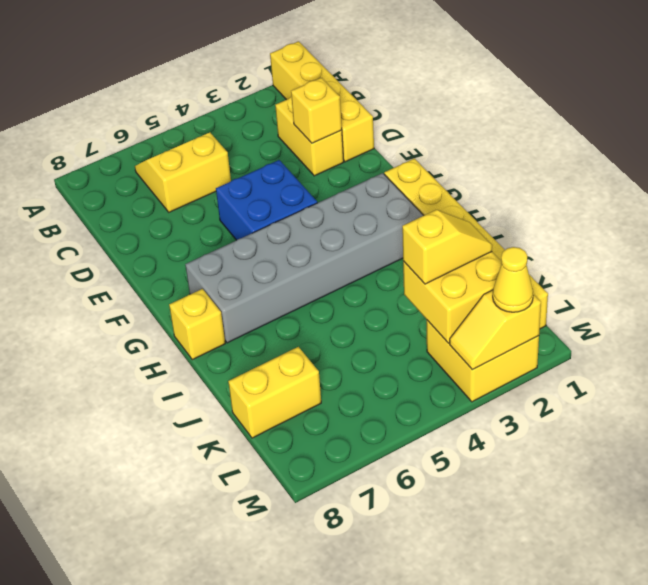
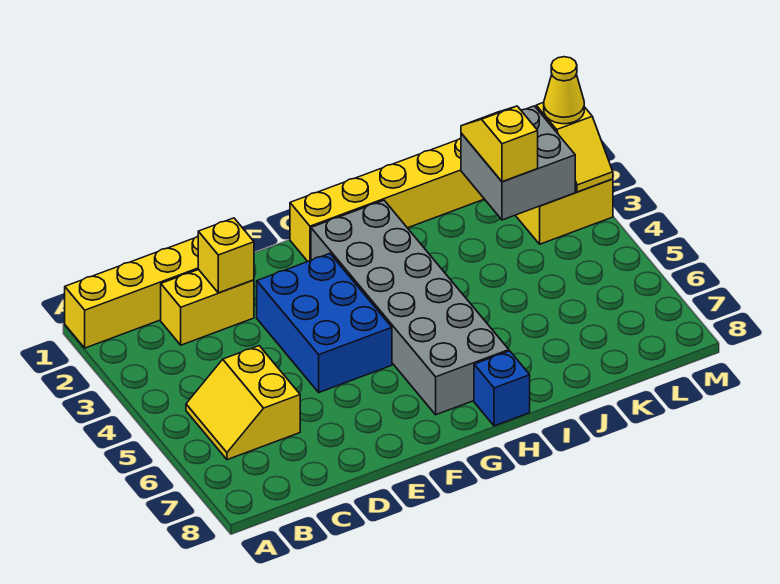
blue brick E4:F5 level 1 -> blue brick E3:F5 level 1
yellow brick H8 level 1 -> blue brick H8 level 1
yellow brick K2:L3 level 2 -> grey brick K2:L3 level 2
yellow brick K7:K8 level 1 -> none

